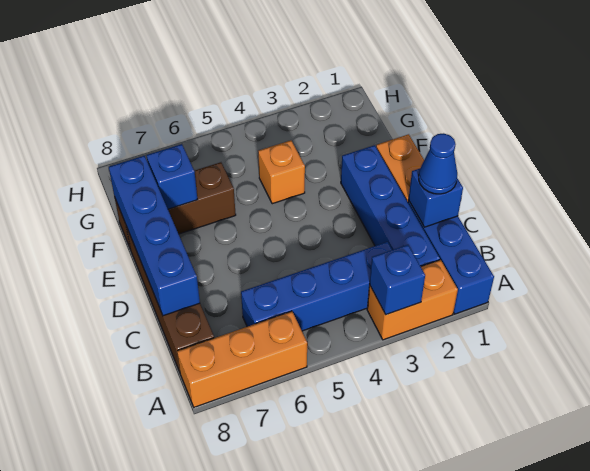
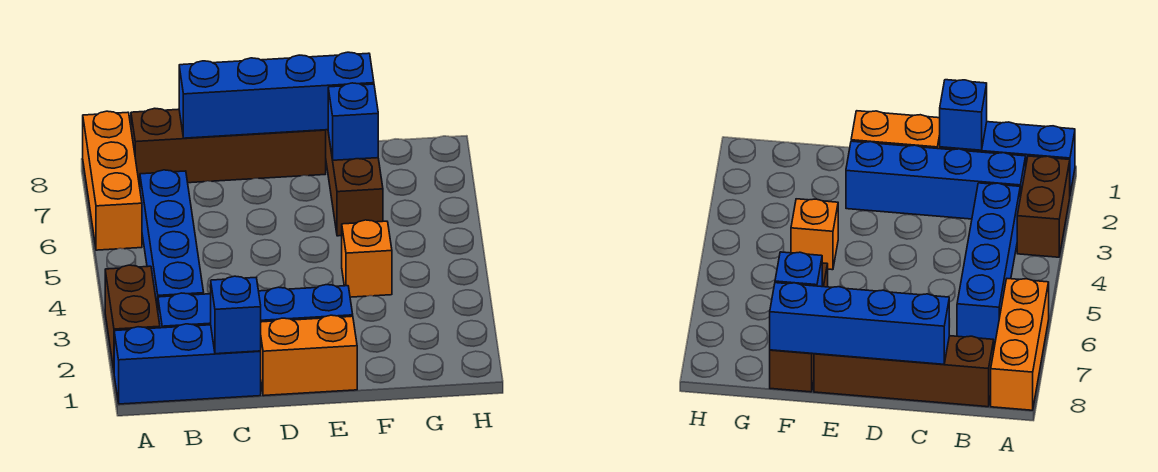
orange brick A2:A3 level 1 -> brown brick A2:A3 level 1
blue brick A3 level 2 -> none
blue cone C1 level 3 -> none

